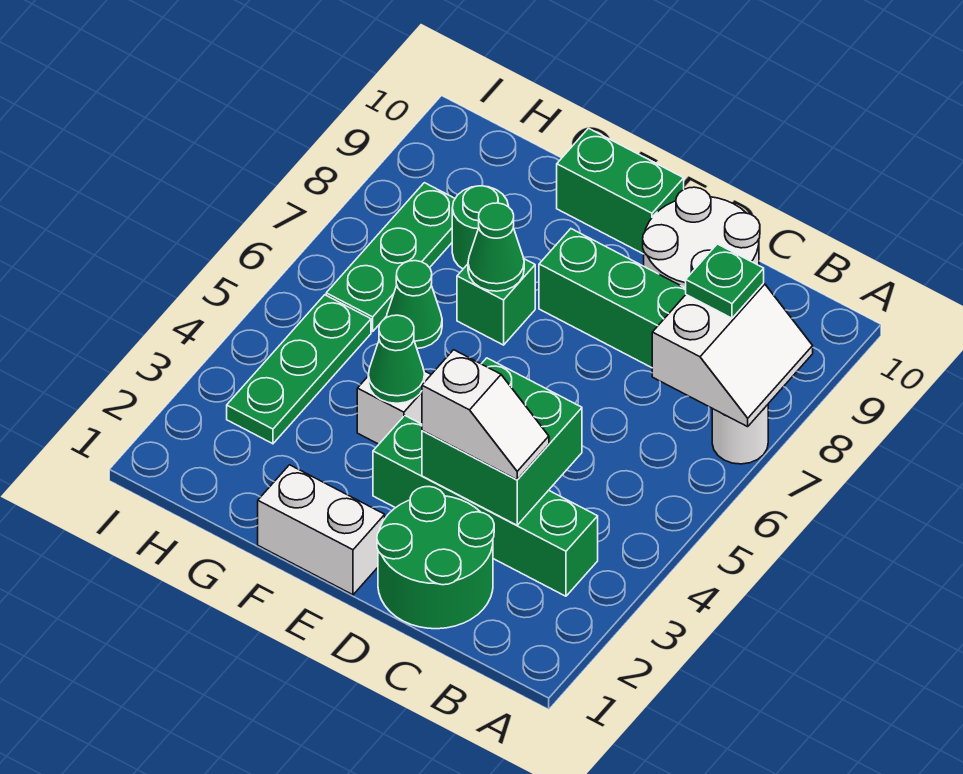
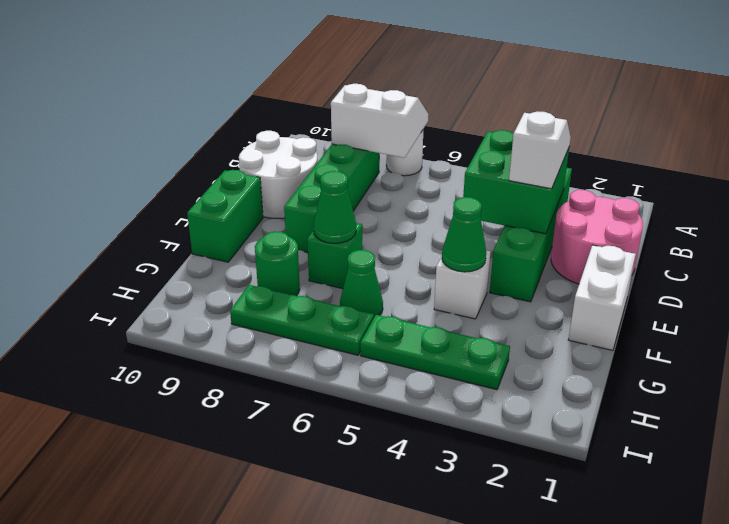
green plate B8 level 3 -> none
green round brick C1:D2 level 1 -> pink round brick C1:D2 level 1

